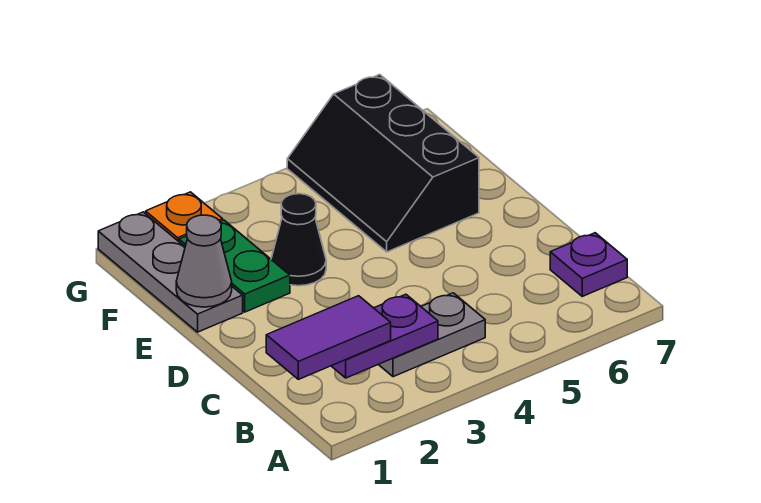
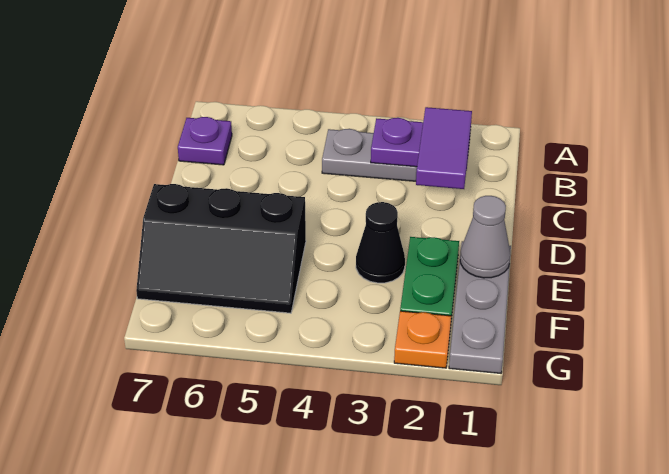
purple tile B1:B2 level 3 -> purple tile B2:C2 level 3
black slope E5:G6 level 1 top 6 -> black slope E5:F7 level 1 top E

